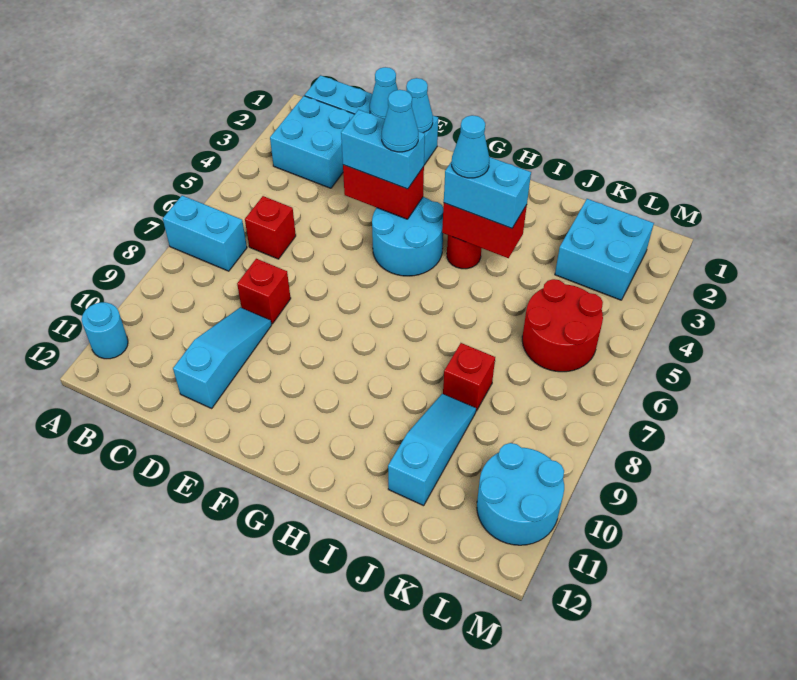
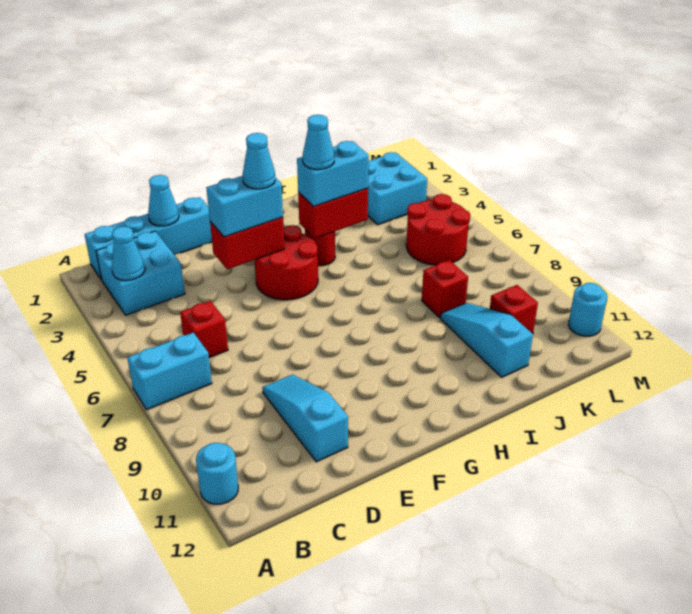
red brick D8 level 1 -> red brick K10 level 1
cyan cone E1 level 2 -> cyan cone B3 level 2
cyan round brick F4:G5 level 1 -> red round brick F4:G5 level 1
cyan round brick L10:M11 level 1 -> cyan round brick M11 level 1

